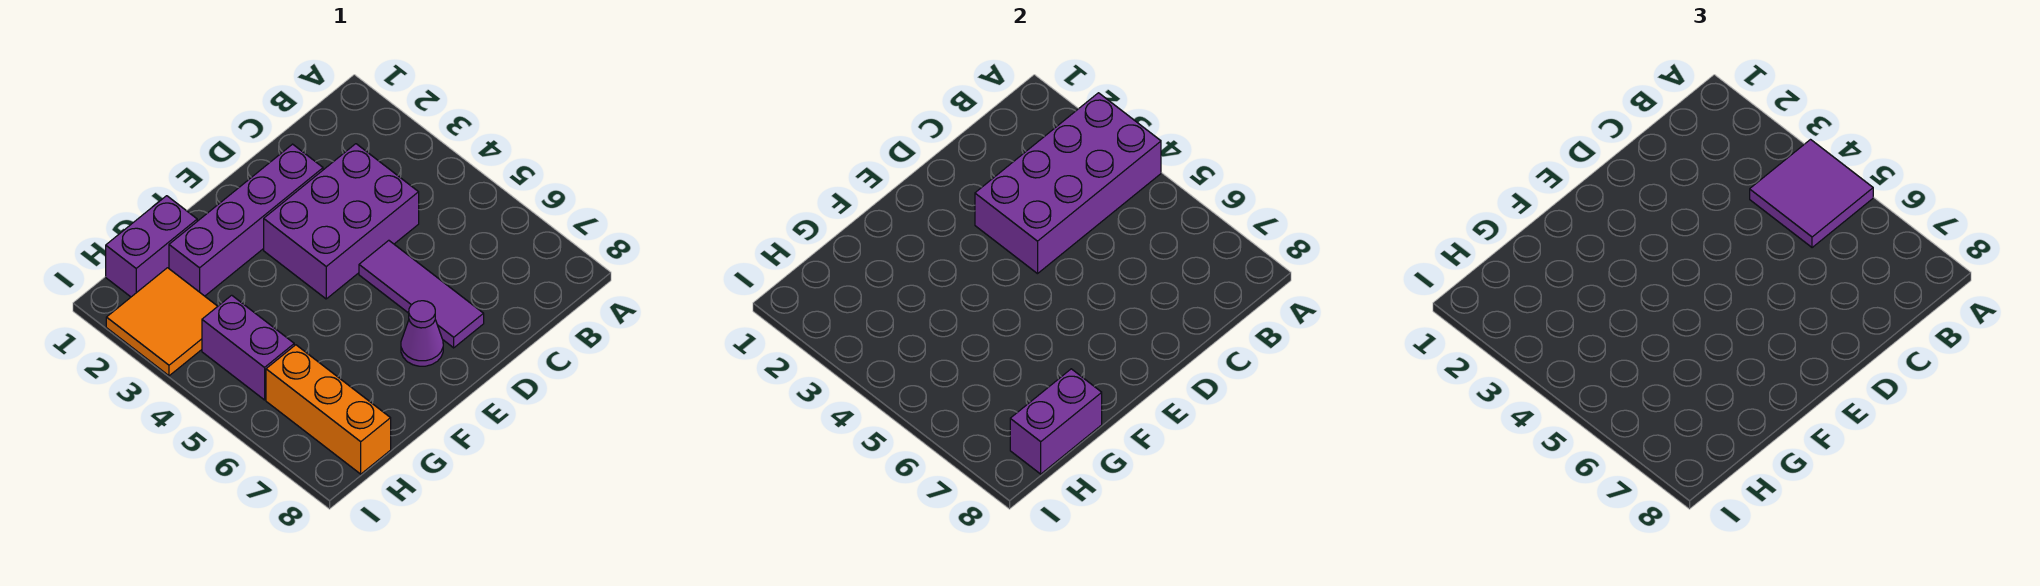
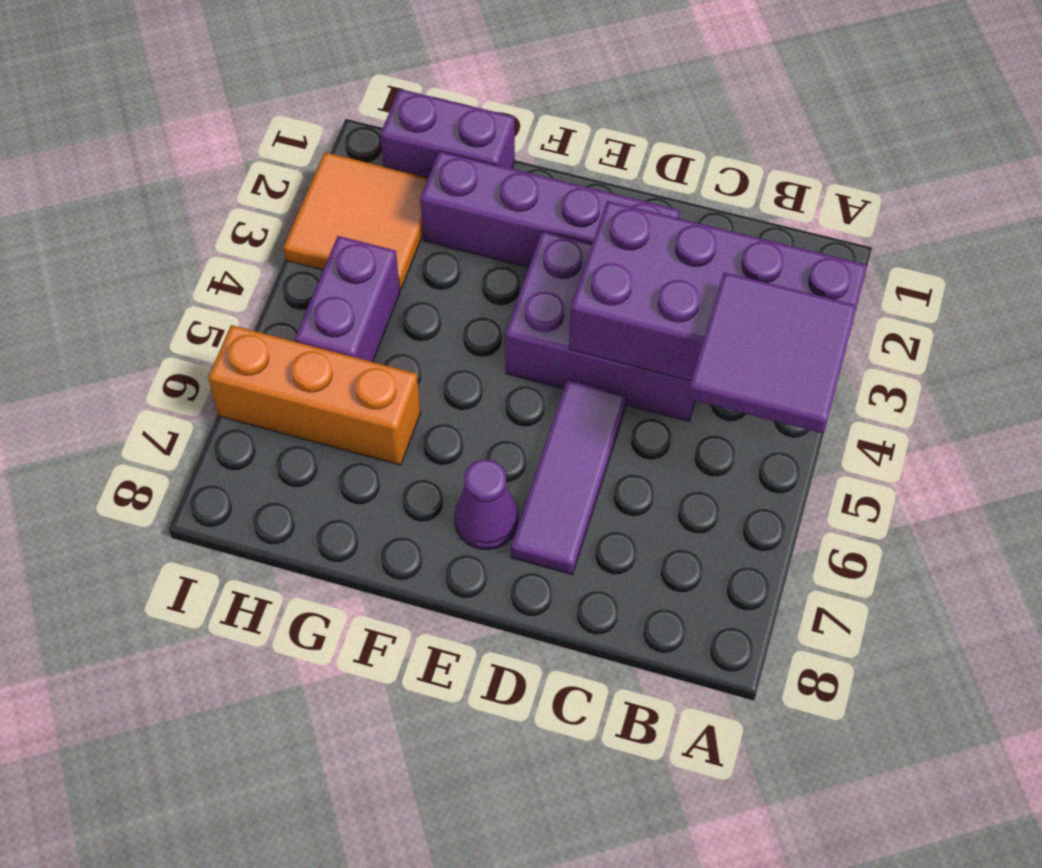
purple brick G8:H8 level 2 -> none
orange brick H6:H8 level 1 -> orange brick G6:I6 level 1

